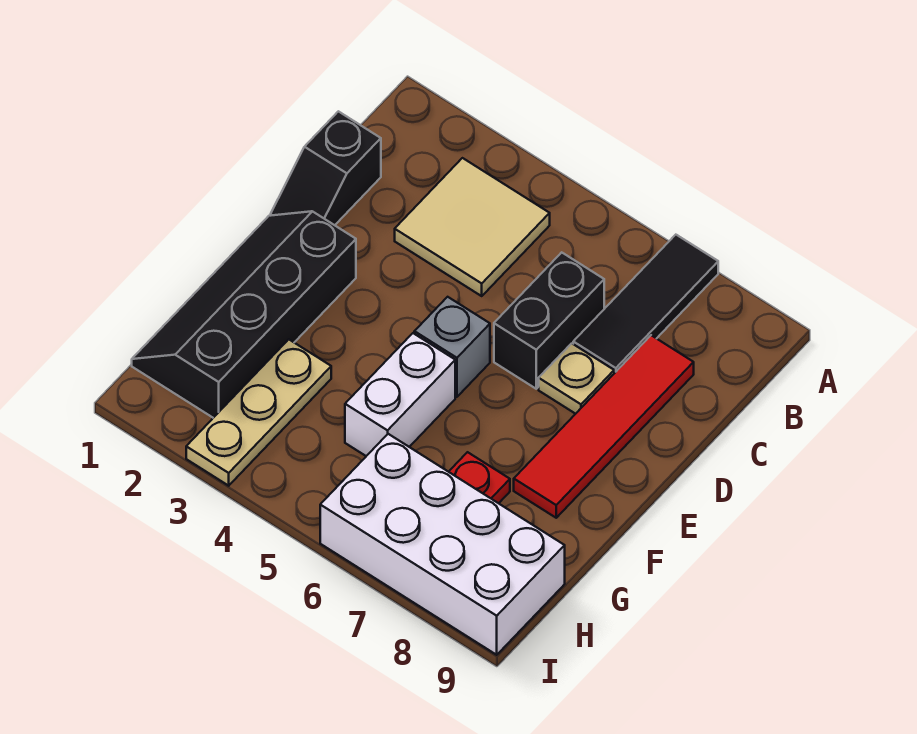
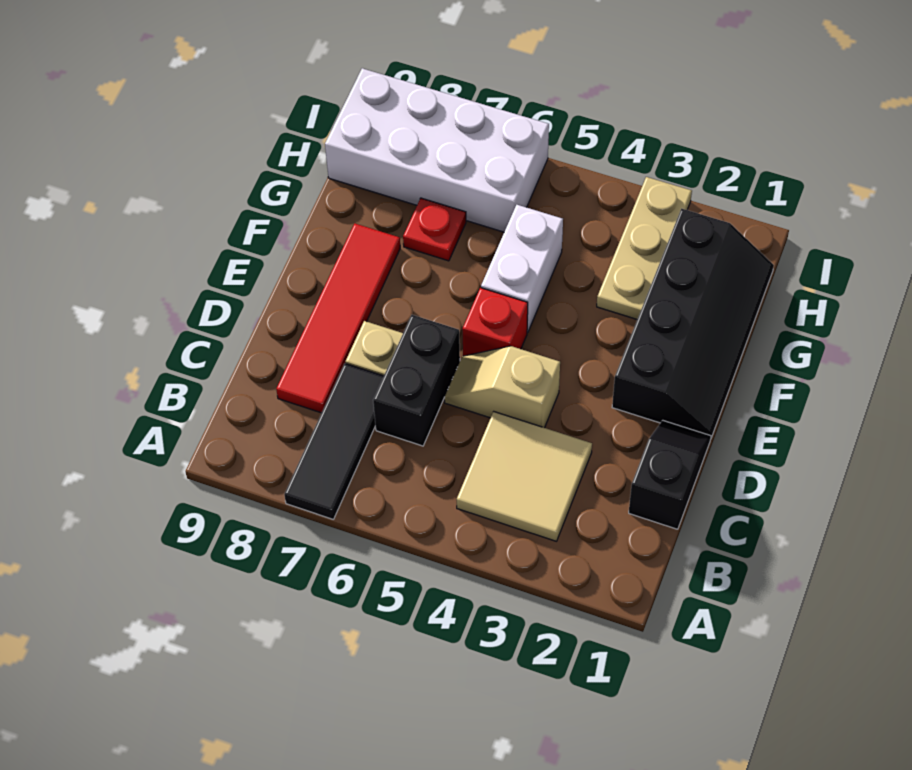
none -> tan slope D4:D5 level 1 top 4
grey brick E5 level 1 -> red brick E5 level 1

